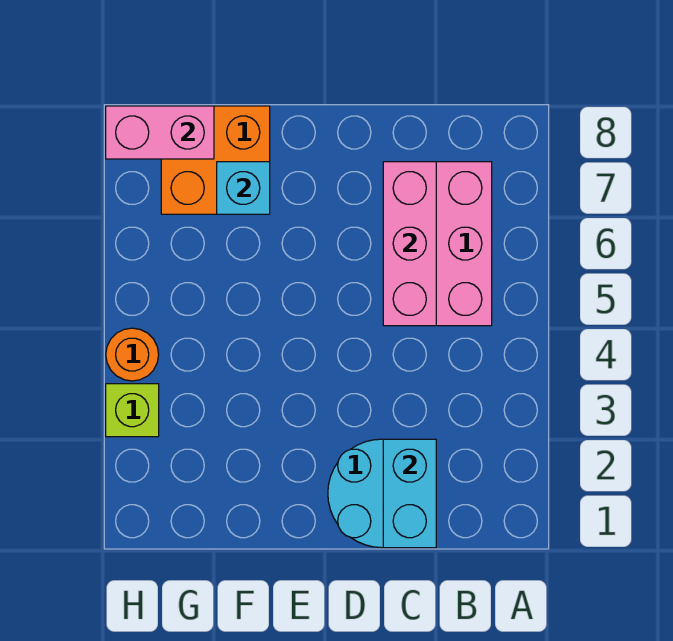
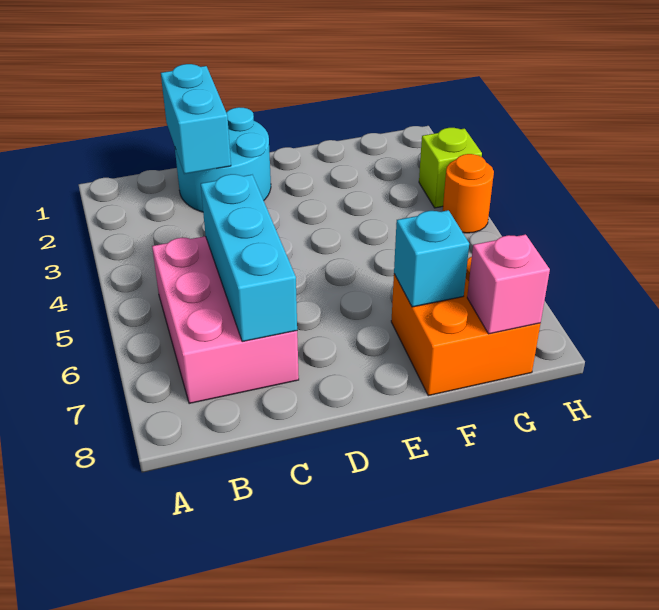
pink brick C5:C7 level 2 -> cyan brick C5:C7 level 2
pink brick G8:H8 level 2 -> pink brick G8 level 2

